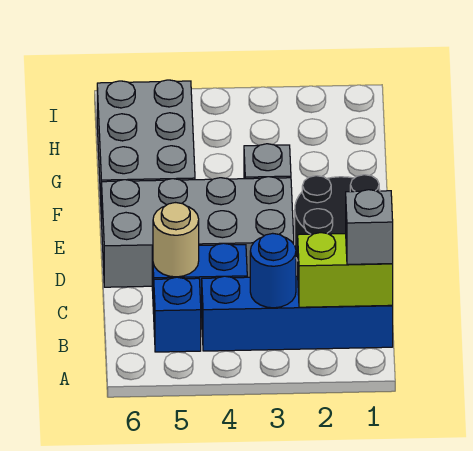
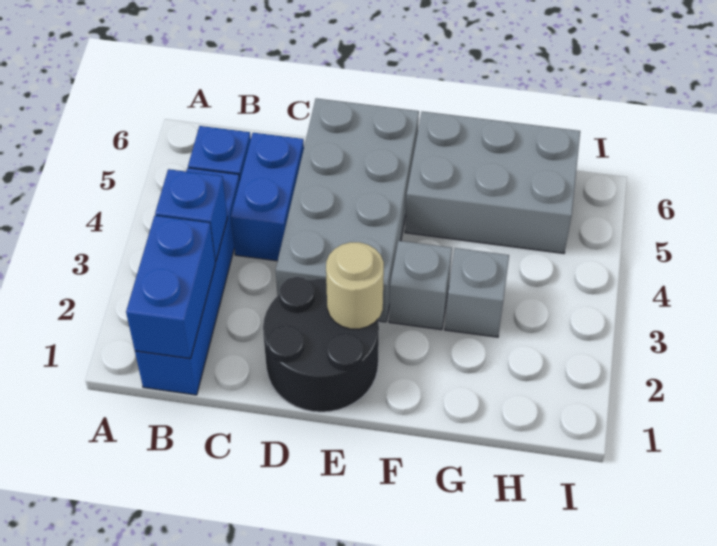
lime brick B1:B2 level 2 -> blue brick B1:B2 level 2
grey brick B1 level 3 -> grey brick G3 level 1
blue round brick B3 level 2 -> blue brick B3 level 2
tan round brick C5 level 2 -> tan round brick E2 level 2

